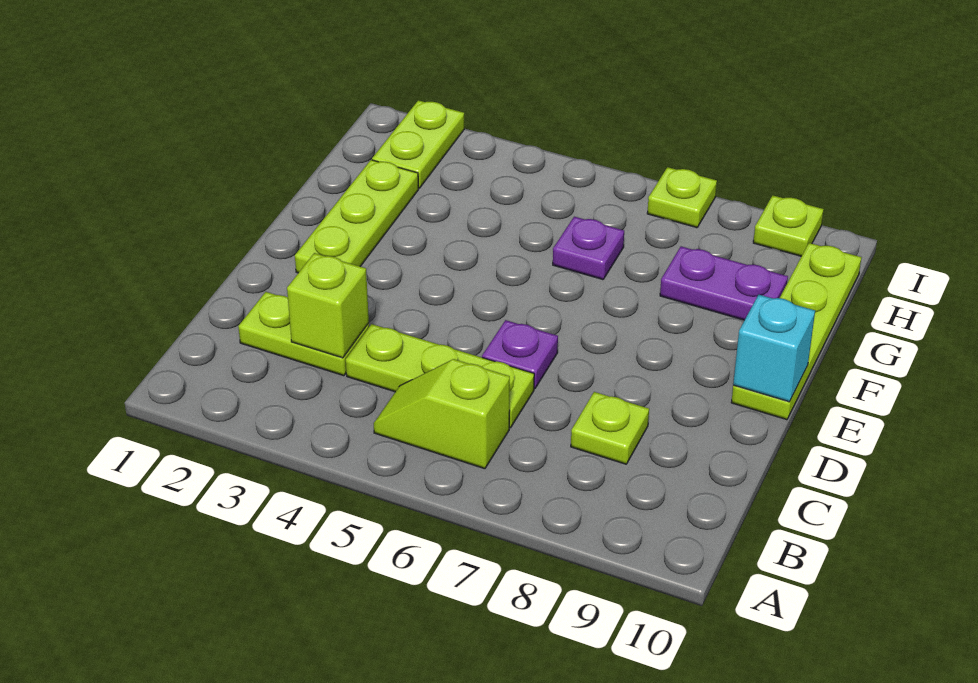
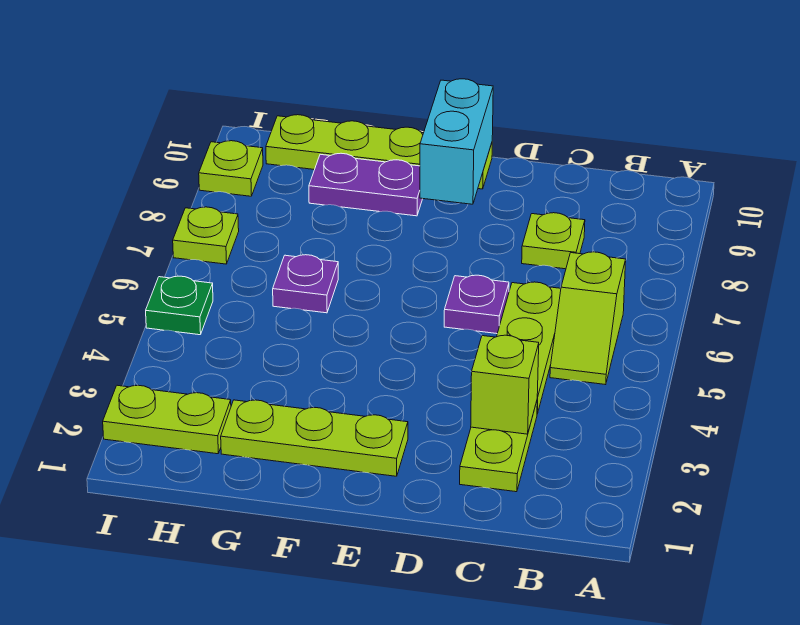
cyan brick E10 level 2 -> cyan brick E9:E10 level 2
purple plate G8:G9 level 1 -> purple plate F9:G9 level 1
none -> green plate I5 level 1

